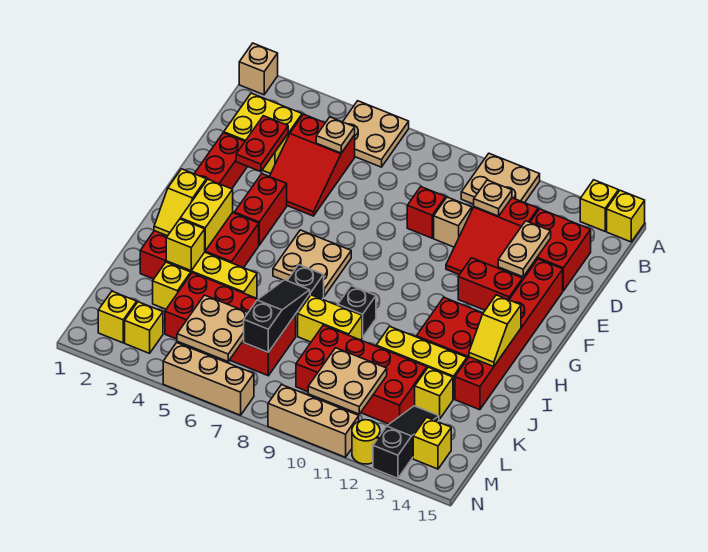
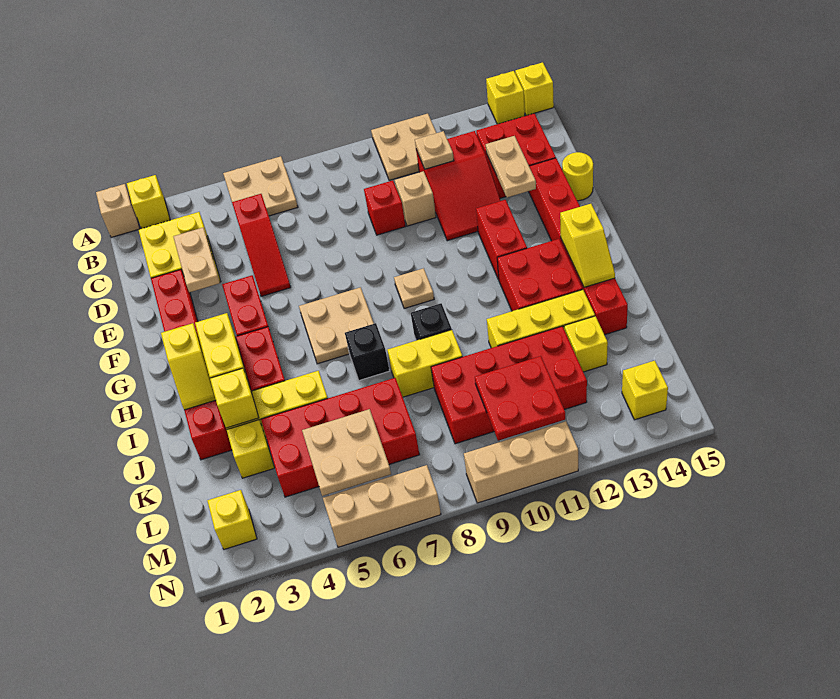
red slope C4:E5 level 1 top C -> red slope C5:E5 level 1 top C
tan plate C5 level 2 -> tan plate G9 level 1
red plate D3:E3 level 2 -> tan plate D3:E3 level 2
red brick F12:F13 level 1 -> red brick F12:G12 level 1
black slope J7:L7 level 2 top L -> none
tan plate L10:M11 level 2 -> red plate L10:M11 level 2
black slope L13:N13 level 1 top N -> none
yellow brick M3 level 1 -> yellow brick A2 level 1
yellow round brick N12 level 1 -> yellow round brick E15 level 1

